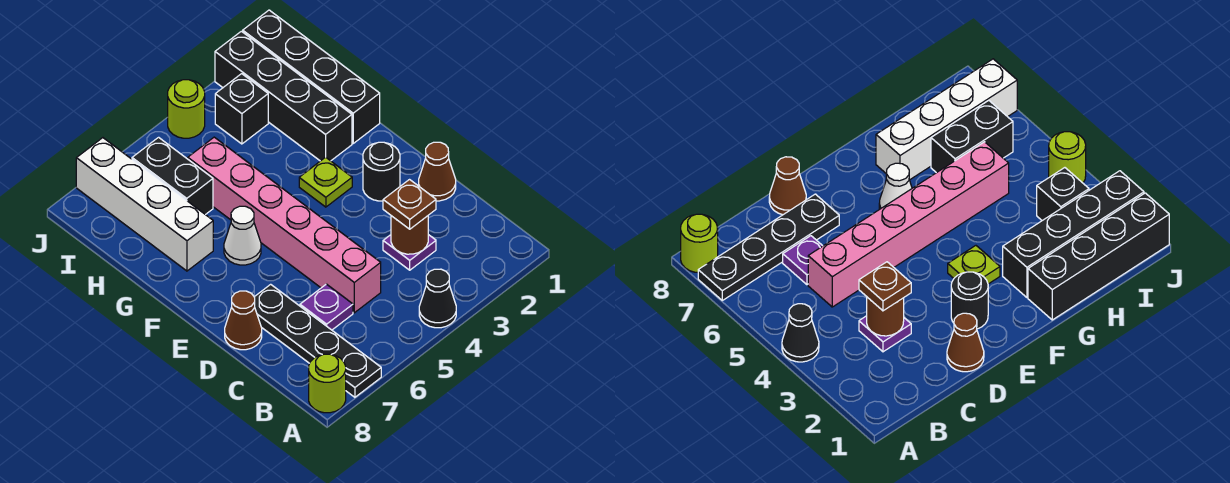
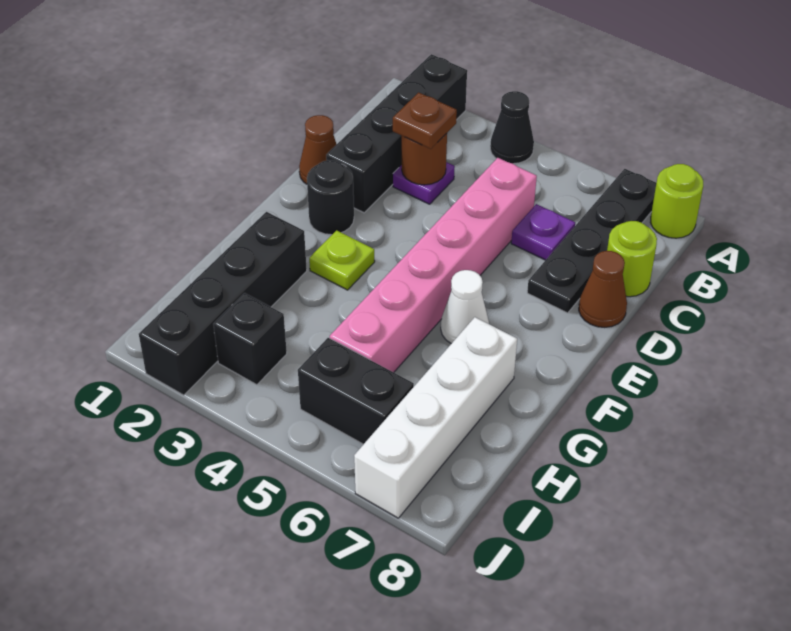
black brick G1:J1 level 1 -> black brick A2:D2 level 1
black brick H6:I6 level 1 -> black brick I5:I6 level 1
lime round brick J4 level 1 -> lime round brick C8 level 1

